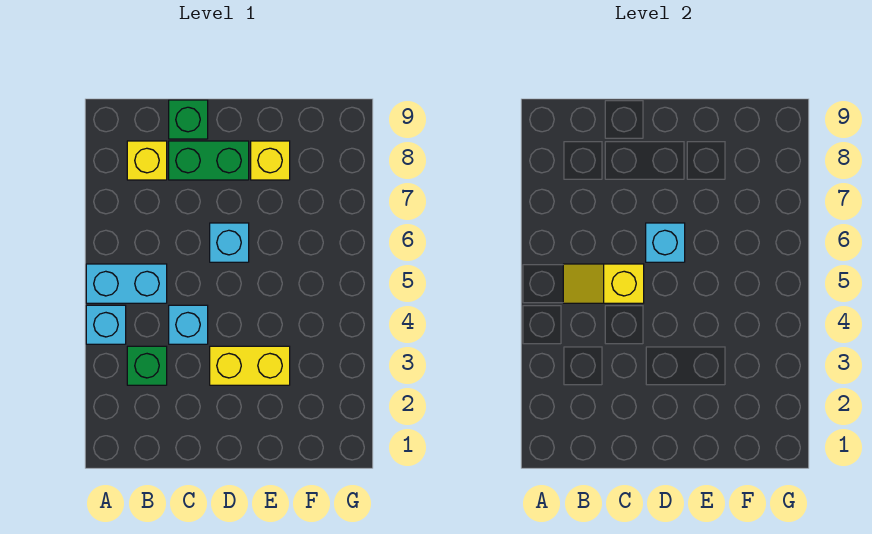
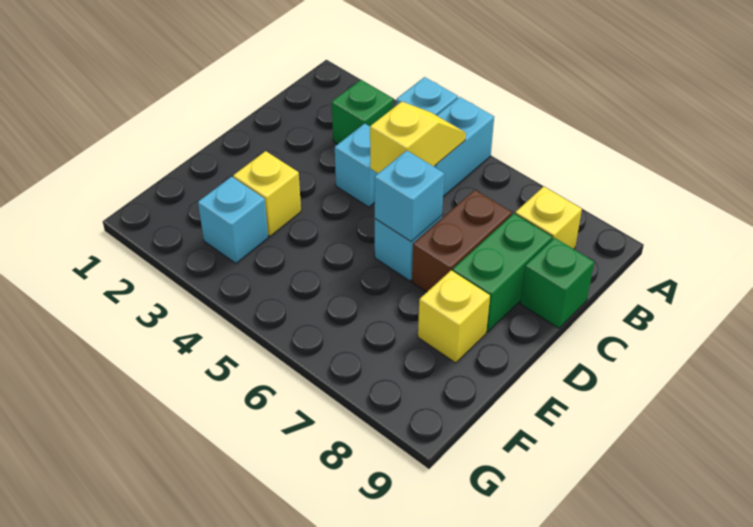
none -> brown brick C7:D7 level 1
yellow brick D3:E3 level 1 -> yellow brick E3 level 1
none -> cyan brick F3 level 1

